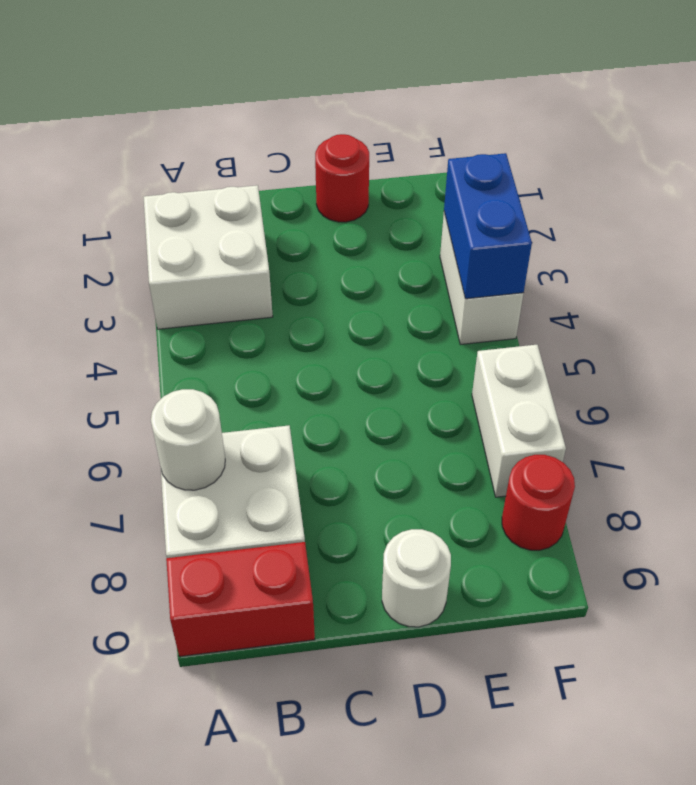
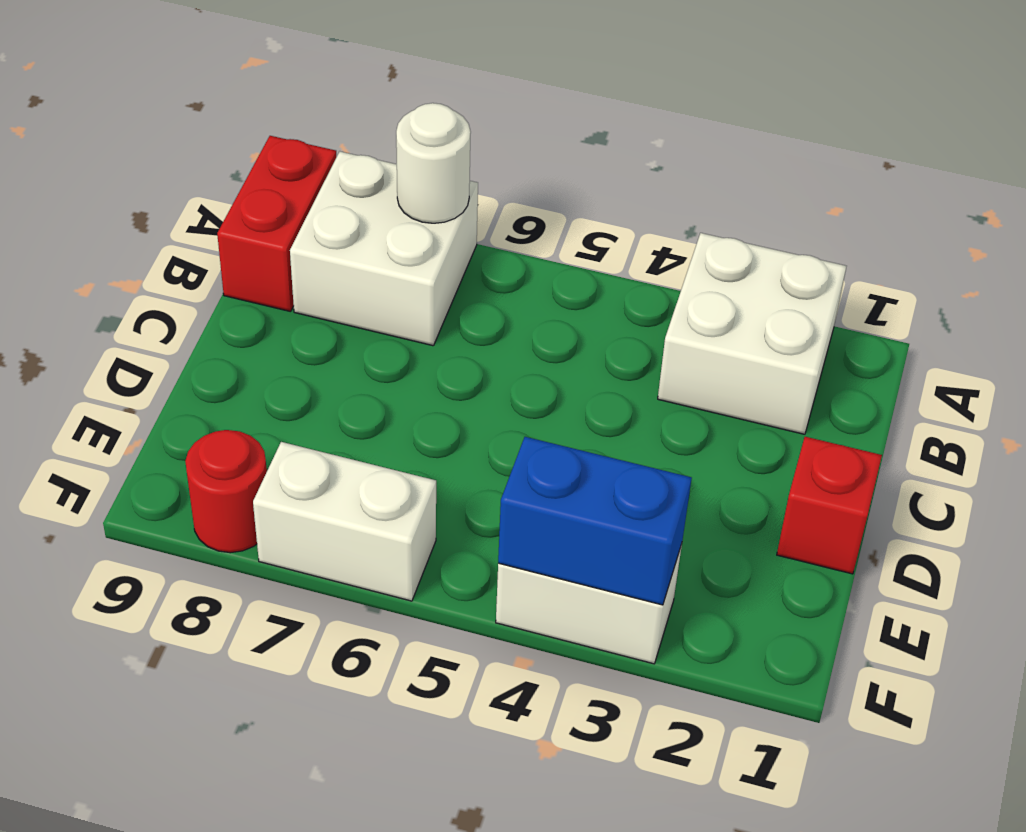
red round brick D1 level 1 -> red brick D1 level 1
white round brick D9 level 1 -> none

